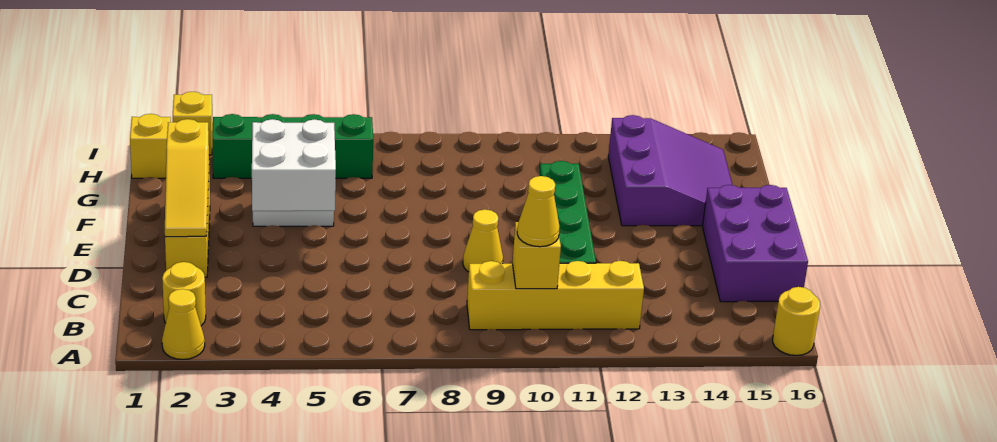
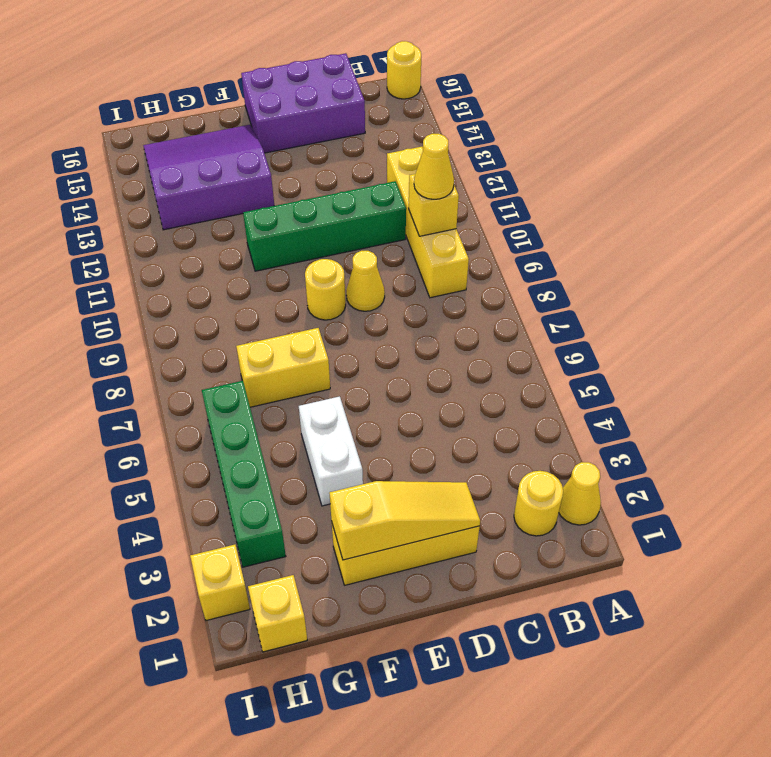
white brick E4:F5 level 2 -> none
none -> yellow round brick E9 level 1
none -> yellow brick F7:G7 level 1

